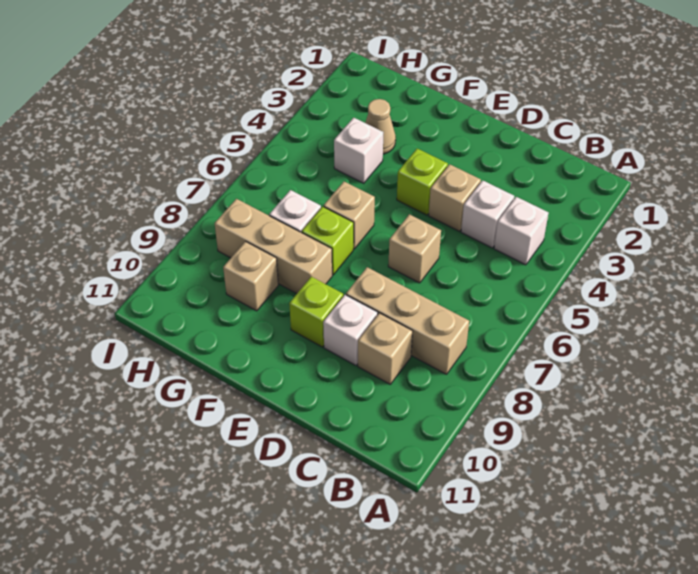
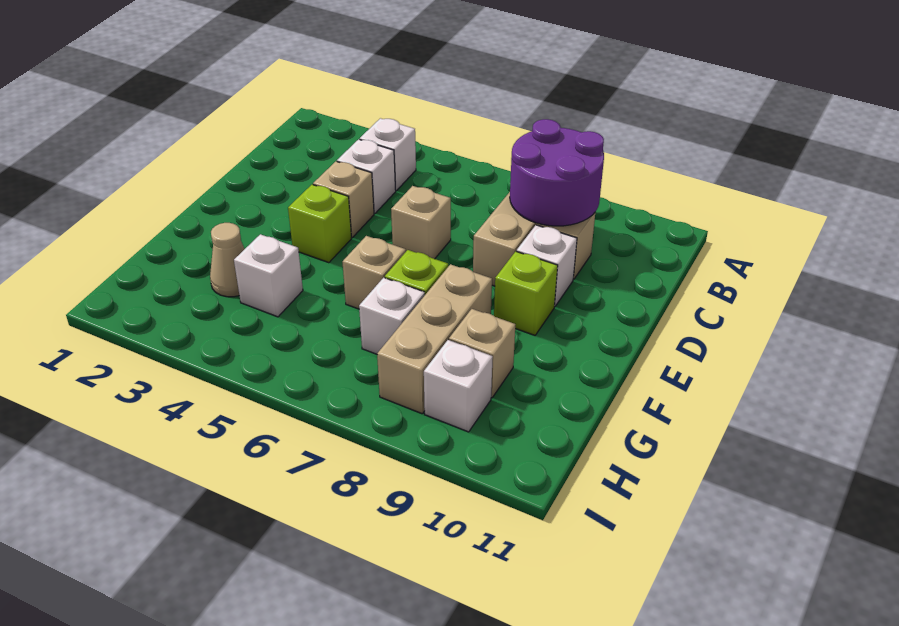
none -> purple round brick B8:C9 level 2
none -> white brick H9 level 1

